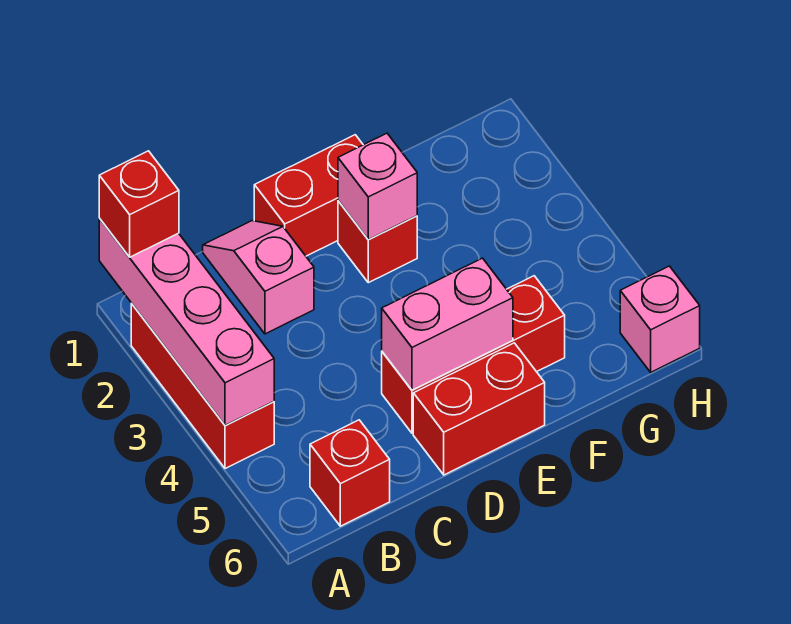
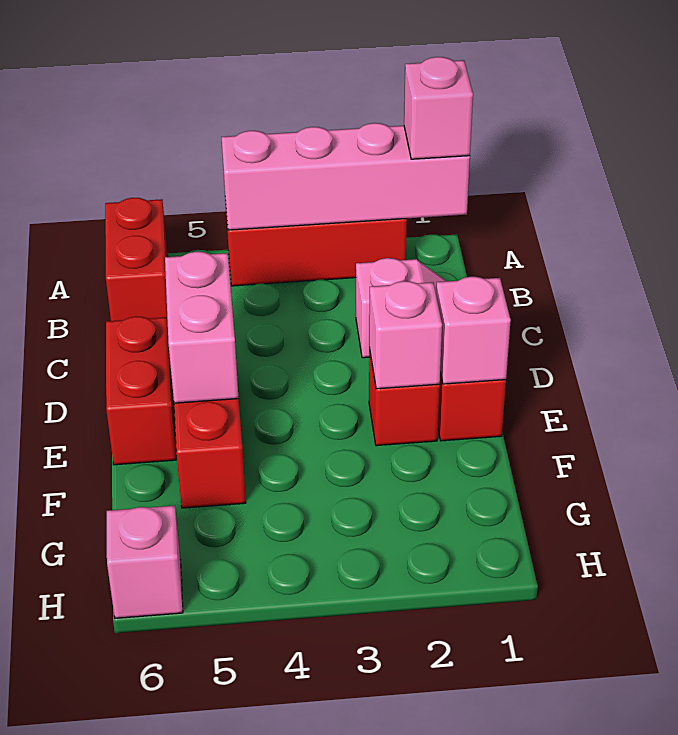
red brick A1 level 3 -> pink brick A1 level 3
red brick B6 level 1 -> red brick A6:B6 level 1
none -> pink brick E1 level 2

